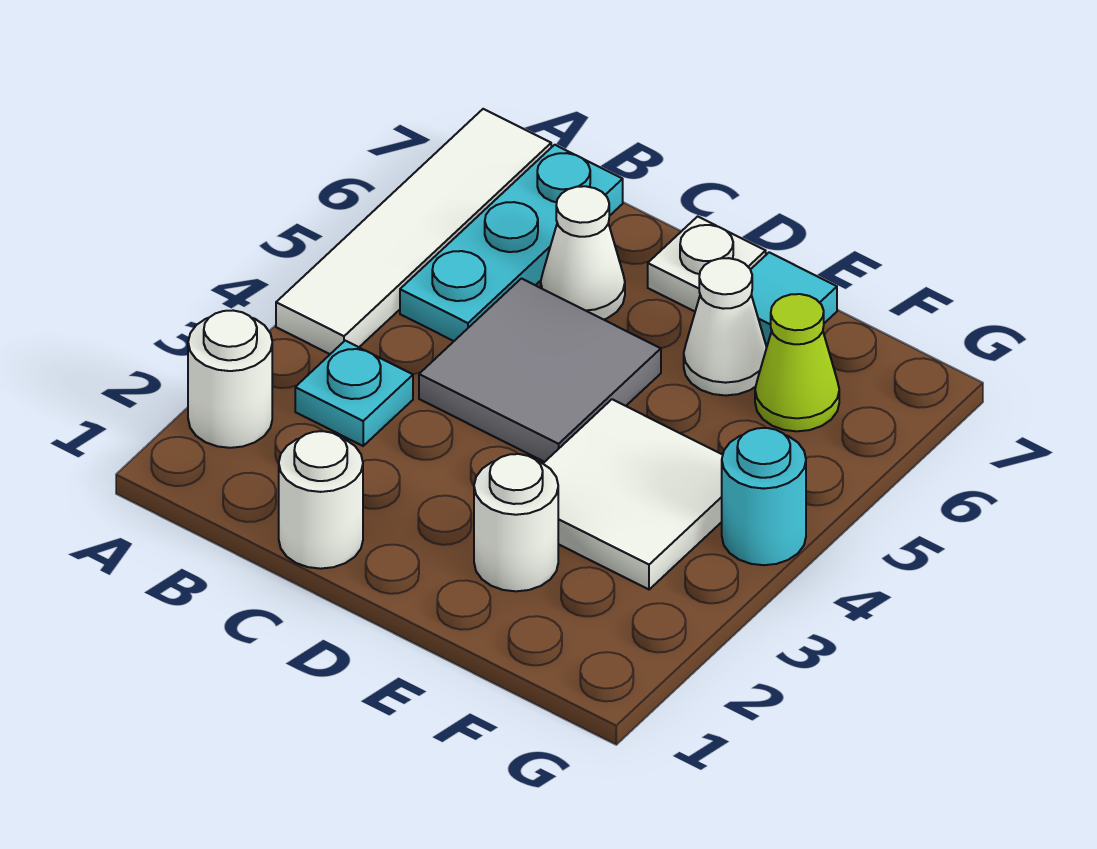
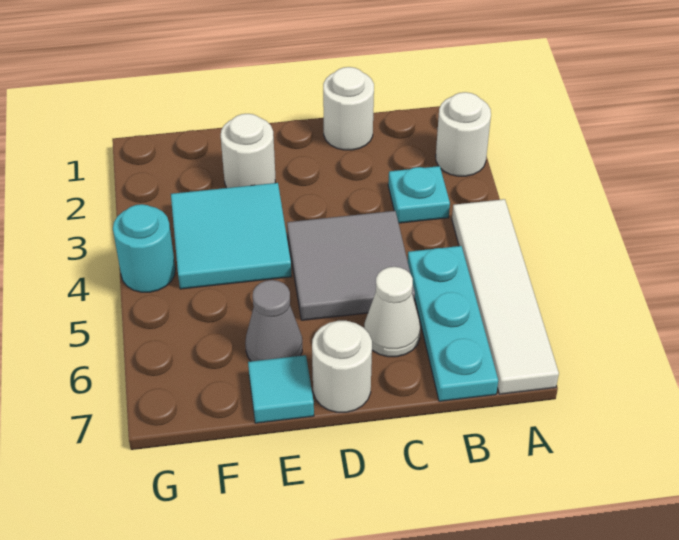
white plate D7 level 1 -> white round brick D7 level 1
white tile E3:F4 level 1 -> cyan tile E3:F4 level 1
white cone E6 level 1 -> grey cone E6 level 1
lime cone F6 level 1 -> none

